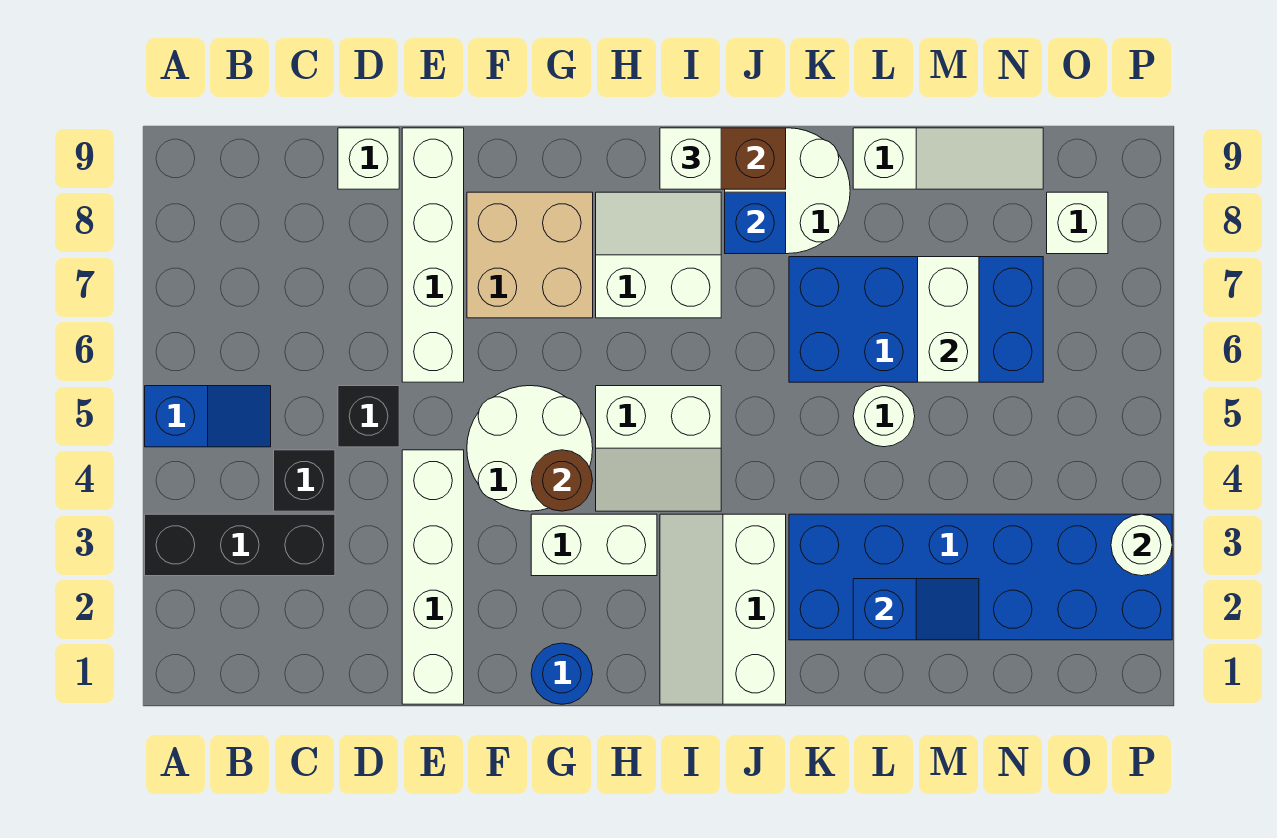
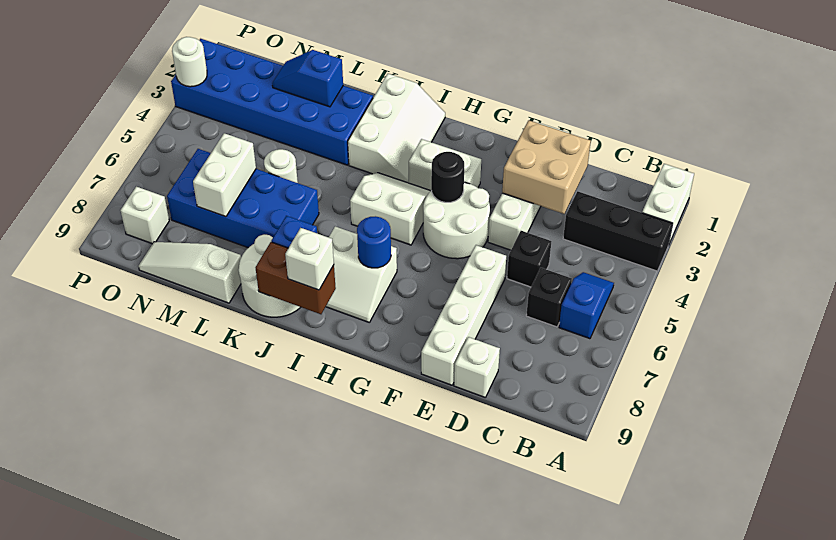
none -> white brick A1:A2 level 1
blue slope A5:B5 level 1 top A -> blue slope B5:B6 level 1 top 6
black brick C4 level 1 -> black brick C6 level 1
tan brick F7:G8 level 1 -> tan brick D2:E3 level 2
blue round brick G1 level 1 -> blue round brick H7 level 2
brown round brick G4 level 2 -> black round brick G4 level 2

